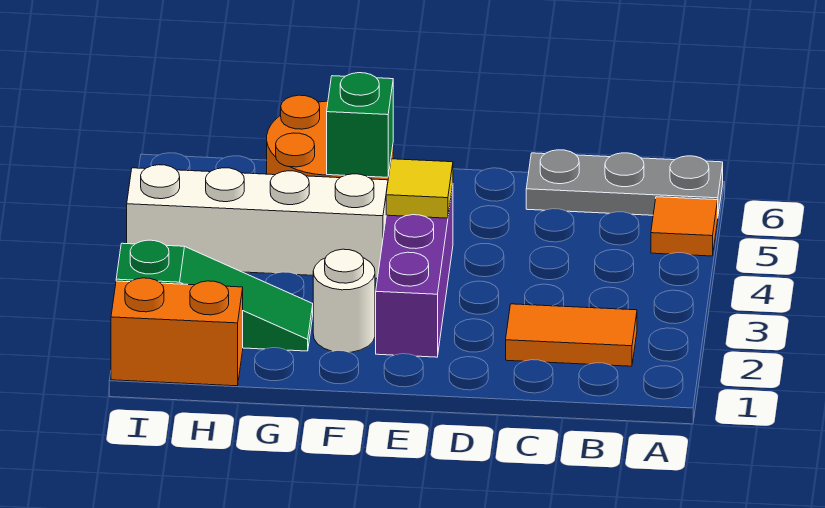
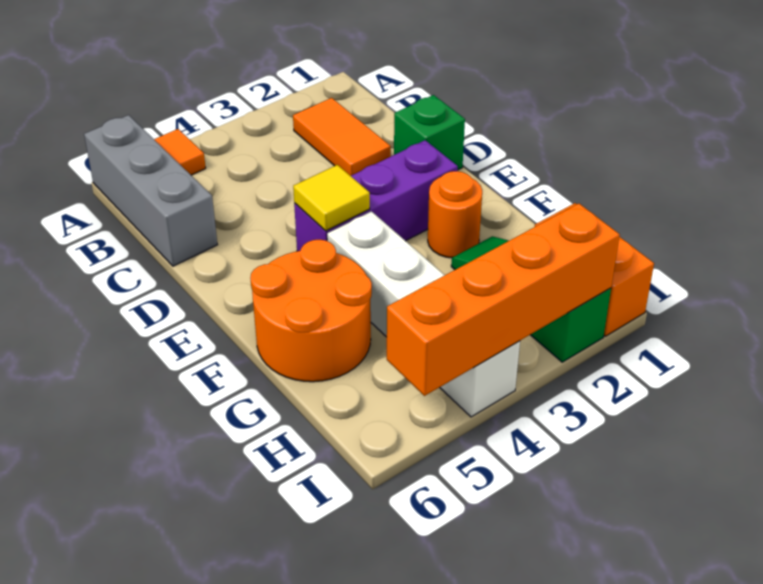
grey plate A6:C6 level 1 -> grey brick A6:C6 level 1
white round brick F2 level 1 -> orange round brick F2 level 1
green brick F5 level 2 -> green brick D1 level 1
none -> orange brick I2:I5 level 2

